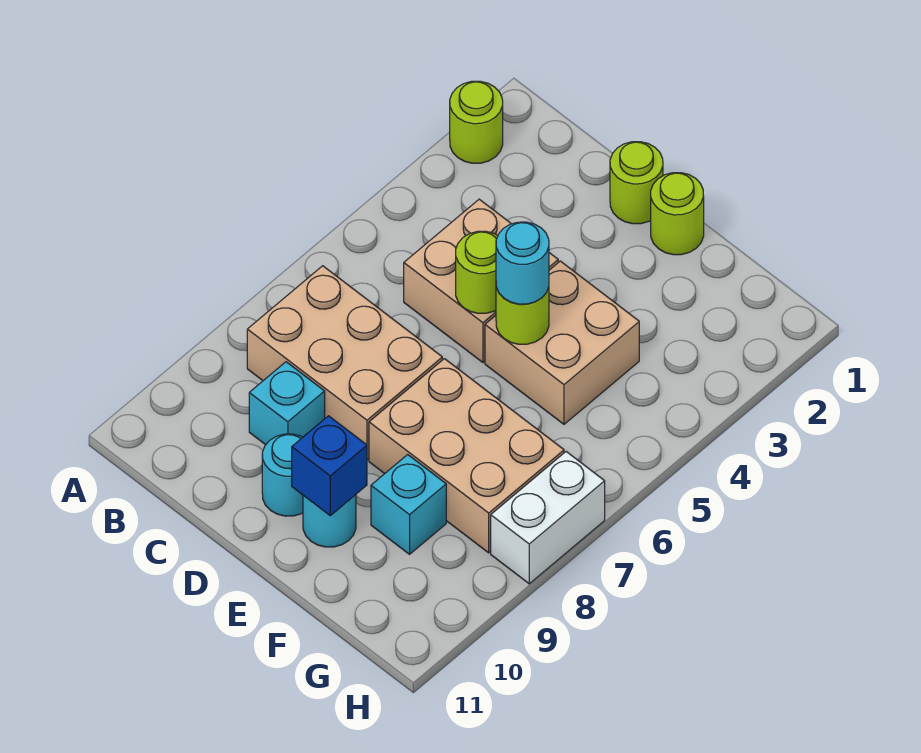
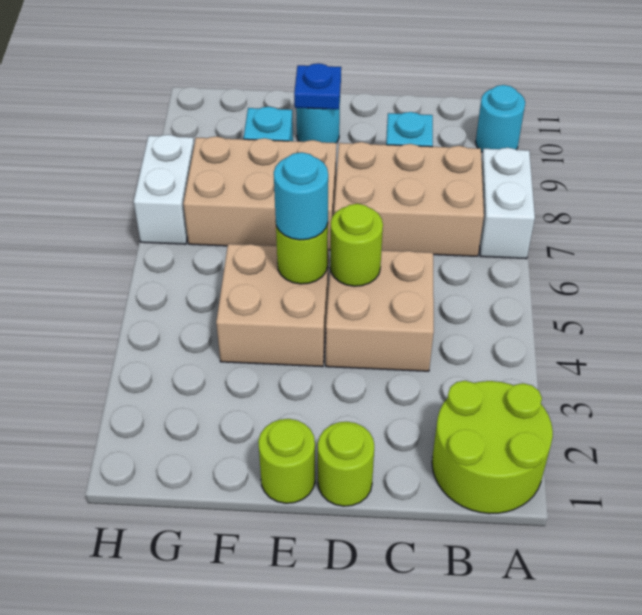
lime round brick A2 level 1 -> lime round brick A1:B2 level 1
none -> white brick A7:A8 level 1
cyan round brick D10 level 1 -> cyan round brick A10 level 1
blue brick E10 level 2 -> blue plate E10 level 2

